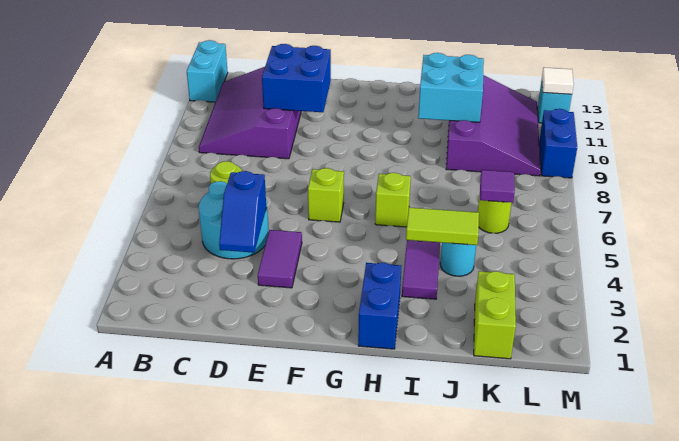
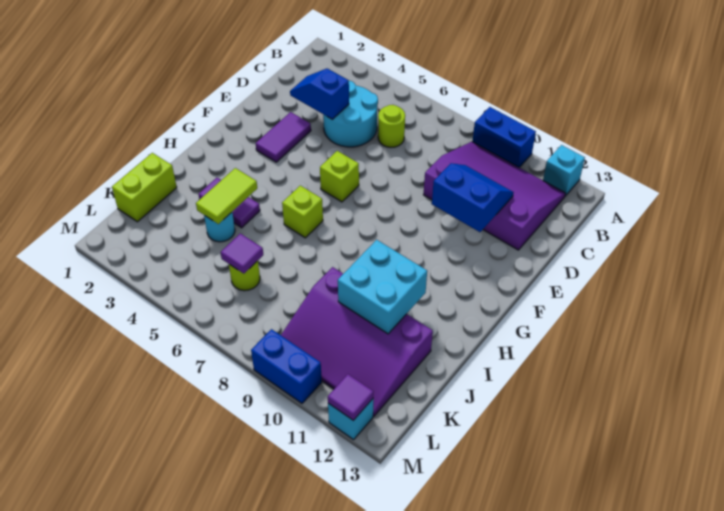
cyan brick A12:A13 level 1 -> cyan brick A12 level 1
blue brick D10:E11 level 2 -> blue slope D10:E11 level 2 top E
purple tile E3:E4 level 1 -> purple tile E3:F3 level 1
blue brick H1:H2 level 1 -> blue brick A9:A10 level 1
lime brick K1:K2 level 1 -> lime brick J1:K1 level 1
white tile M12 level 2 -> purple tile M12 level 2

